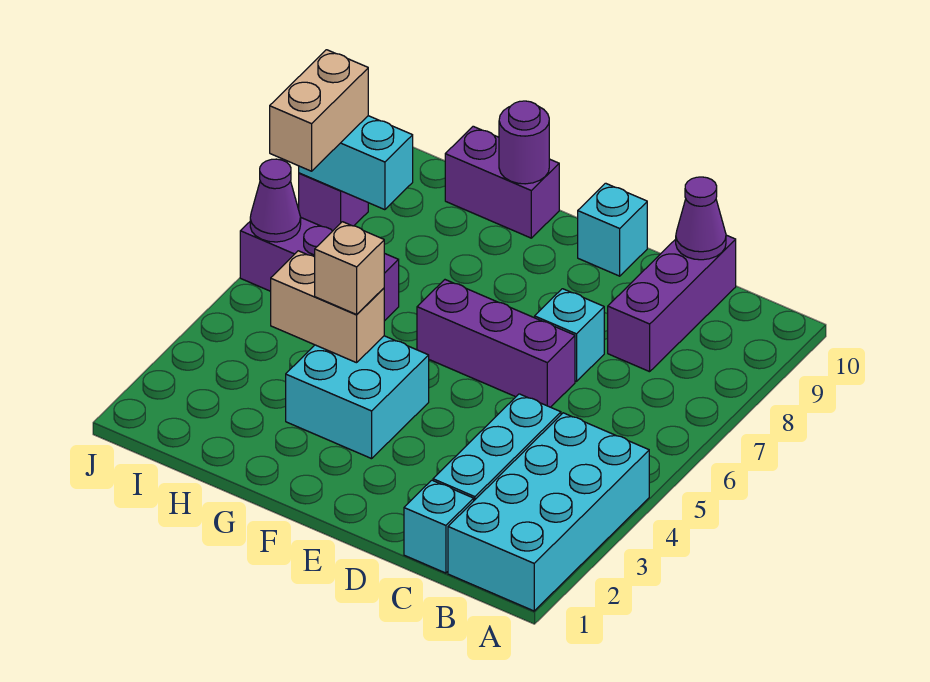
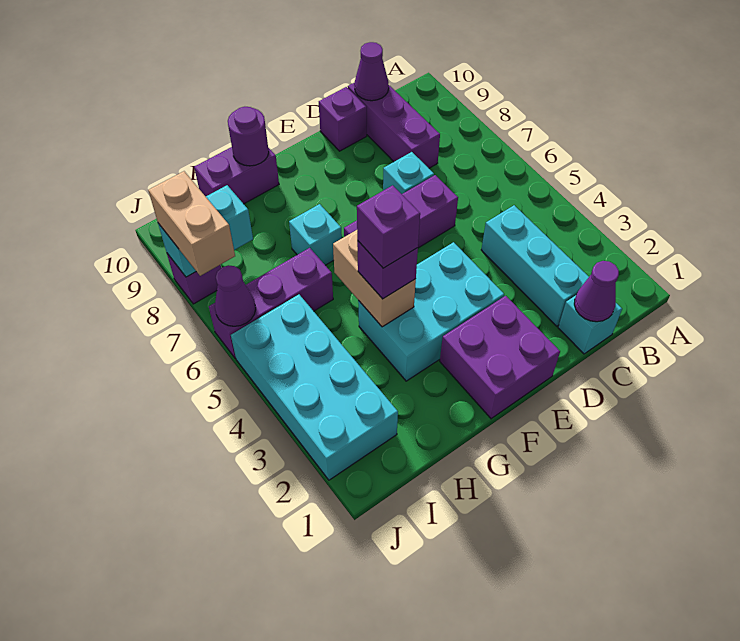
cyan brick A1:B4 level 1 -> cyan brick I2:J5 level 1
none -> purple cone C1 level 2
none -> purple brick D10 level 1
none -> purple brick E1:F2 level 1
cyan brick E10 level 1 -> cyan brick G7 level 1
cyan brick F3:G4 level 1 -> cyan brick E3:G4 level 1
tan brick G4:H4 level 2 -> tan brick G4:G5 level 2
tan brick G4 level 3 -> purple brick G4 level 3
none -> purple brick G4 level 4

